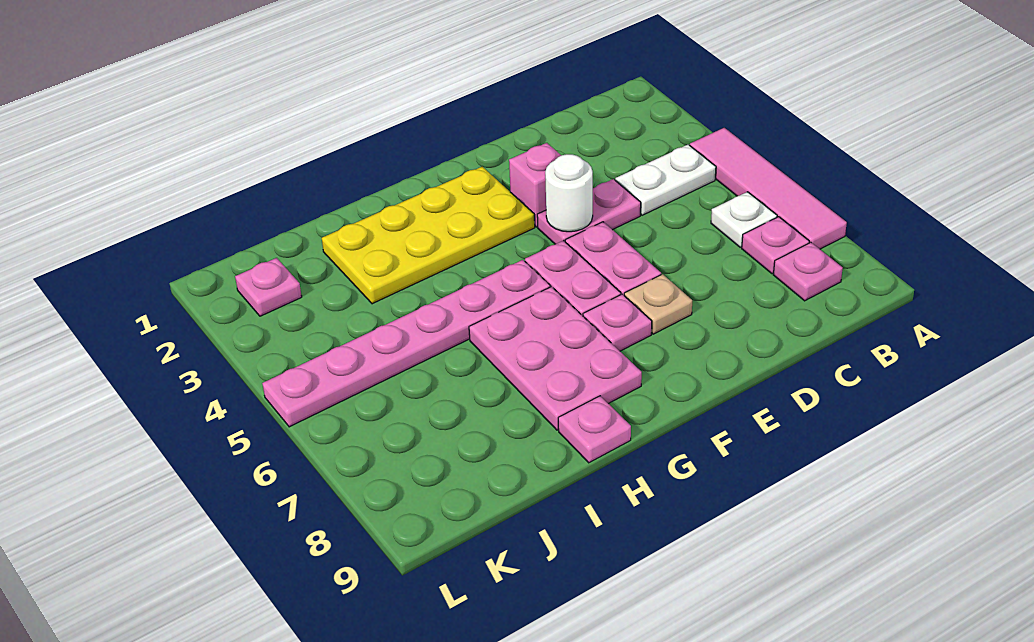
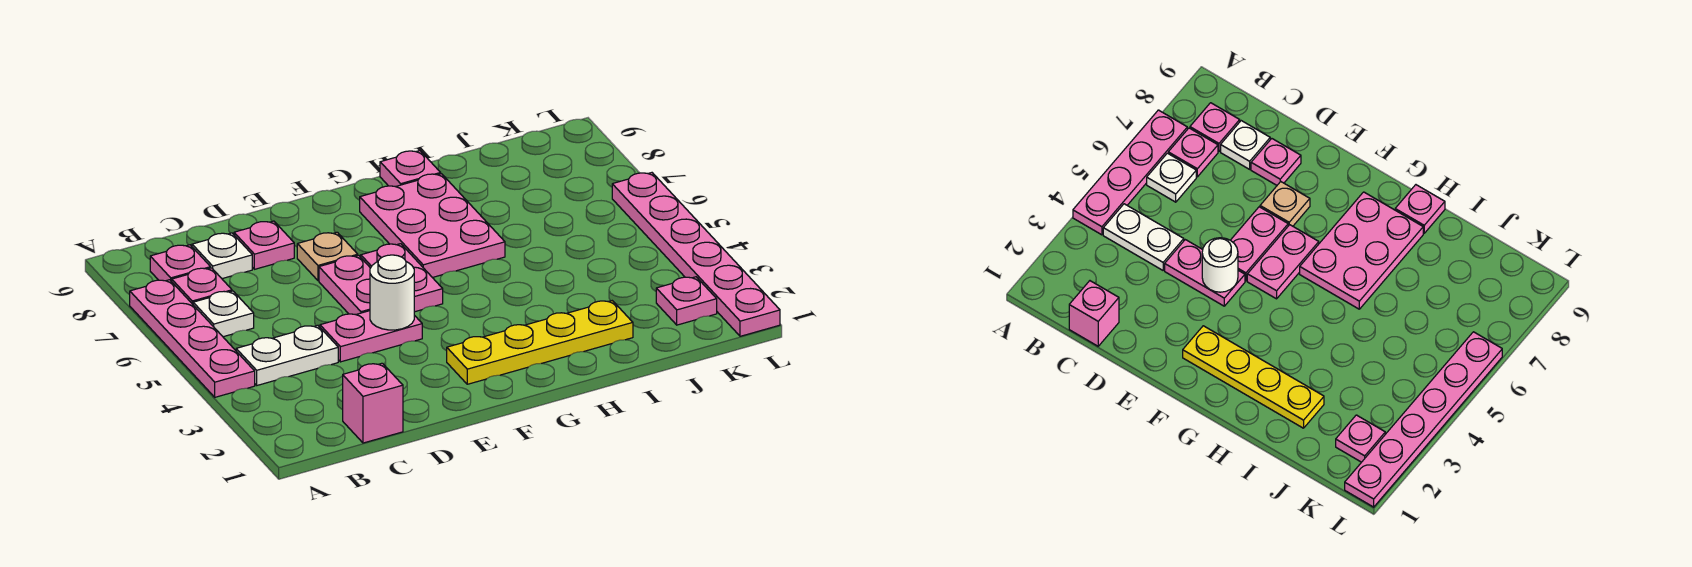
pink tile A4:A7 level 1 -> pink plate A4:A7 level 1
none -> white plate C8 level 1
pink brick E3 level 1 -> pink brick C1 level 1
yellow plate F2:I3 level 1 -> yellow plate F2:I2 level 1
pink plate F7 level 1 -> pink plate D8 level 1
pink plate G5:L5 level 1 -> pink plate L1:L6 level 1

